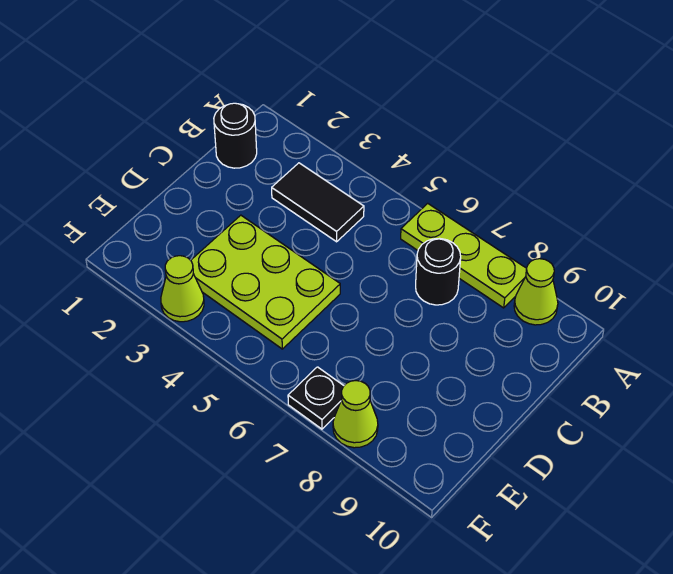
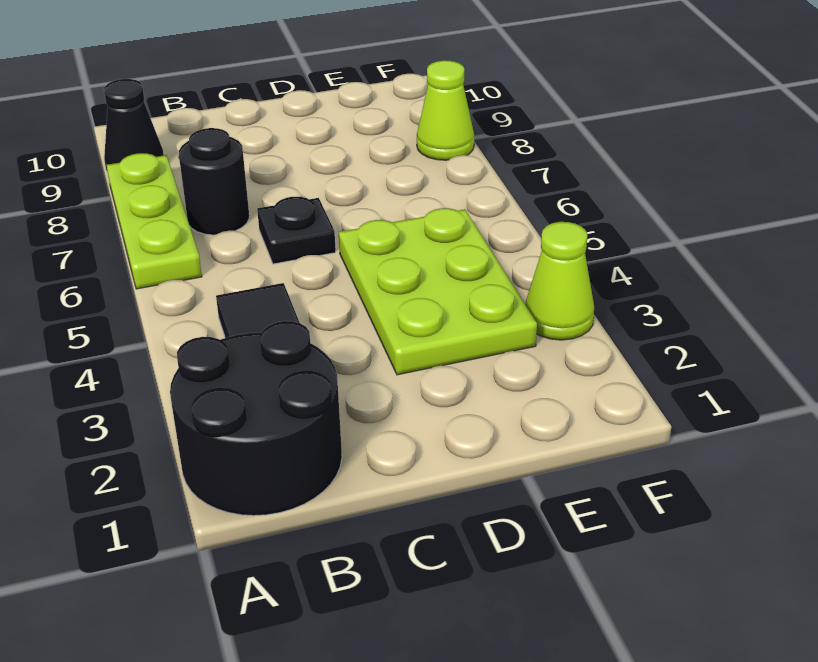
lime cone A9 level 1 -> black cone A9 level 1
black round brick B1 level 1 -> black round brick A1:B2 level 1
black plate F7 level 1 -> black plate C6 level 1

